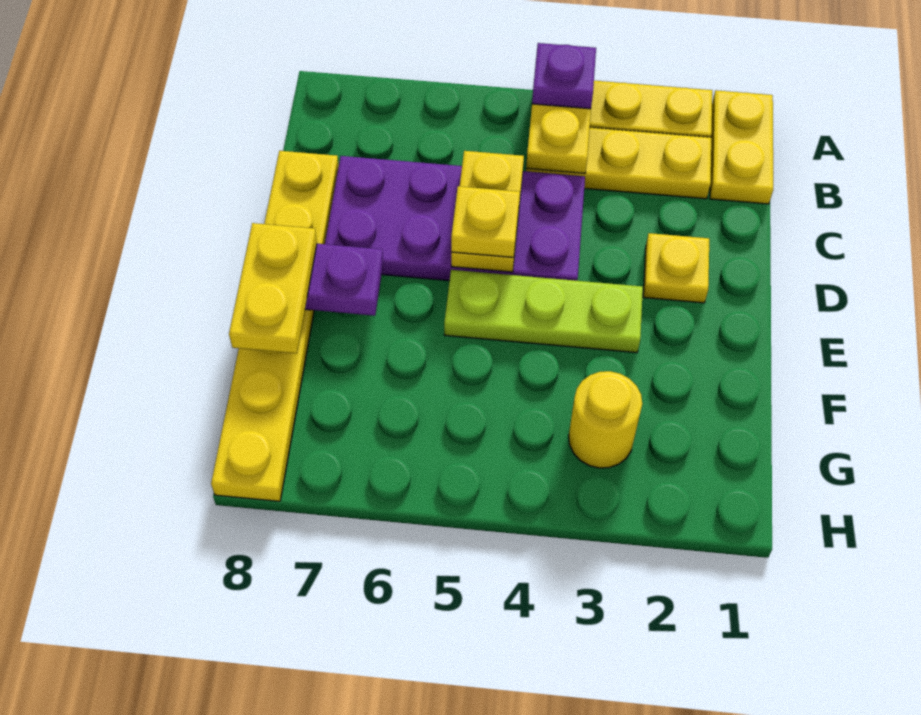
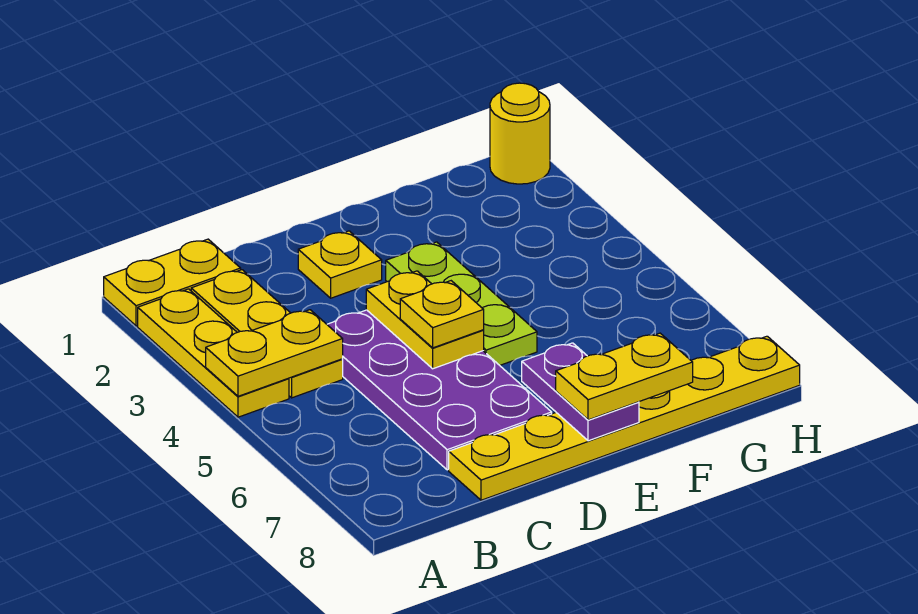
purple plate A4 level 3 -> none
yellow plate C5:D5 level 2 -> yellow plate D4:D5 level 2
yellow round brick G3 level 1 -> yellow round brick H1 level 1

